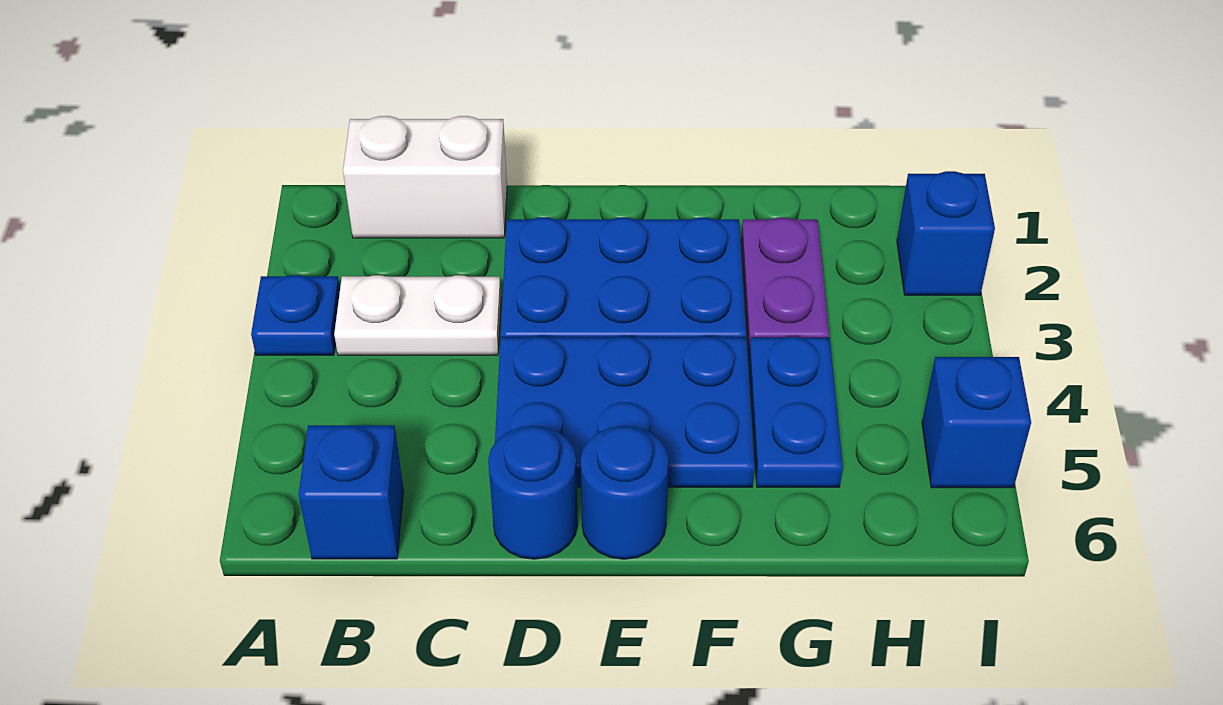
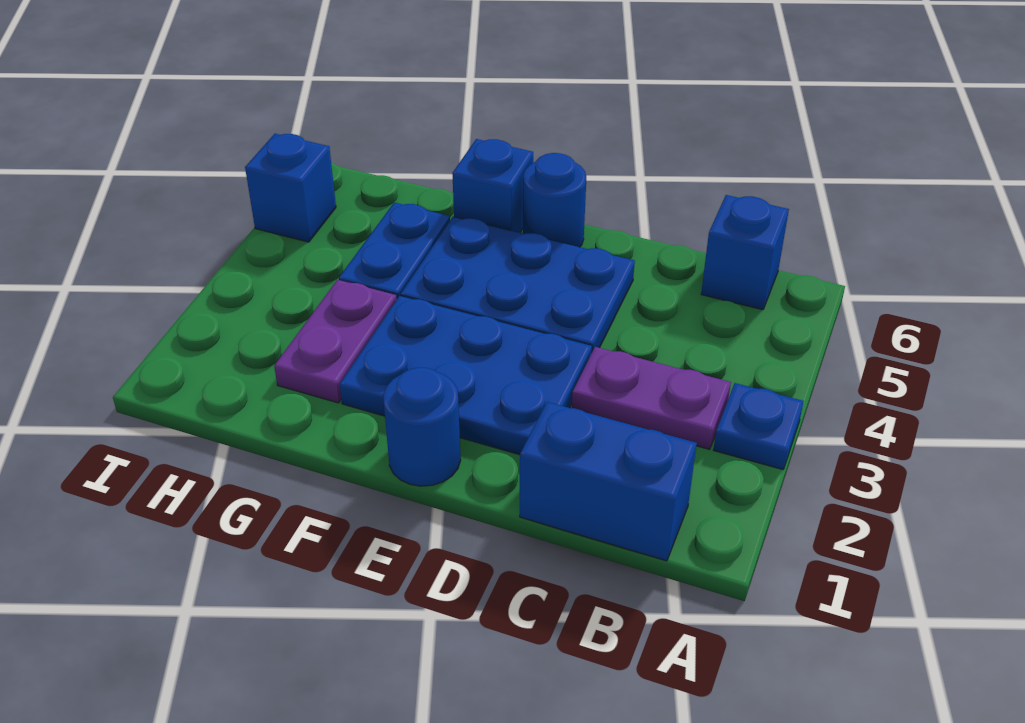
white brick B1:C1 level 1 -> blue brick B1:C1 level 1
white plate B3:C3 level 1 -> purple plate B3:C3 level 1
blue round brick D6 level 1 -> blue round brick E1 level 1
blue brick I2 level 1 -> blue brick F6 level 1

